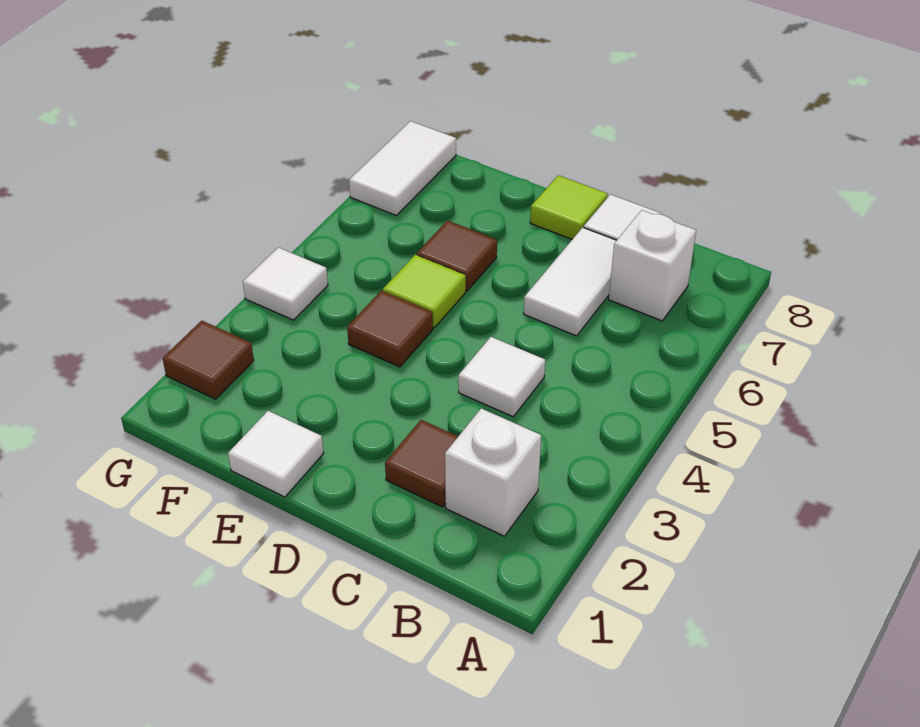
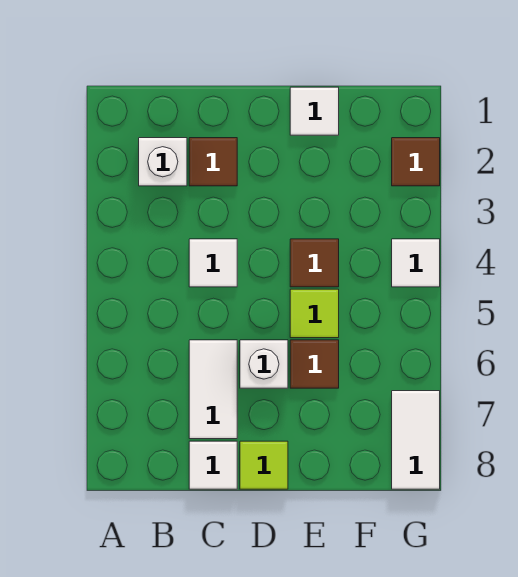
white brick B7 level 1 -> white brick D6 level 1

